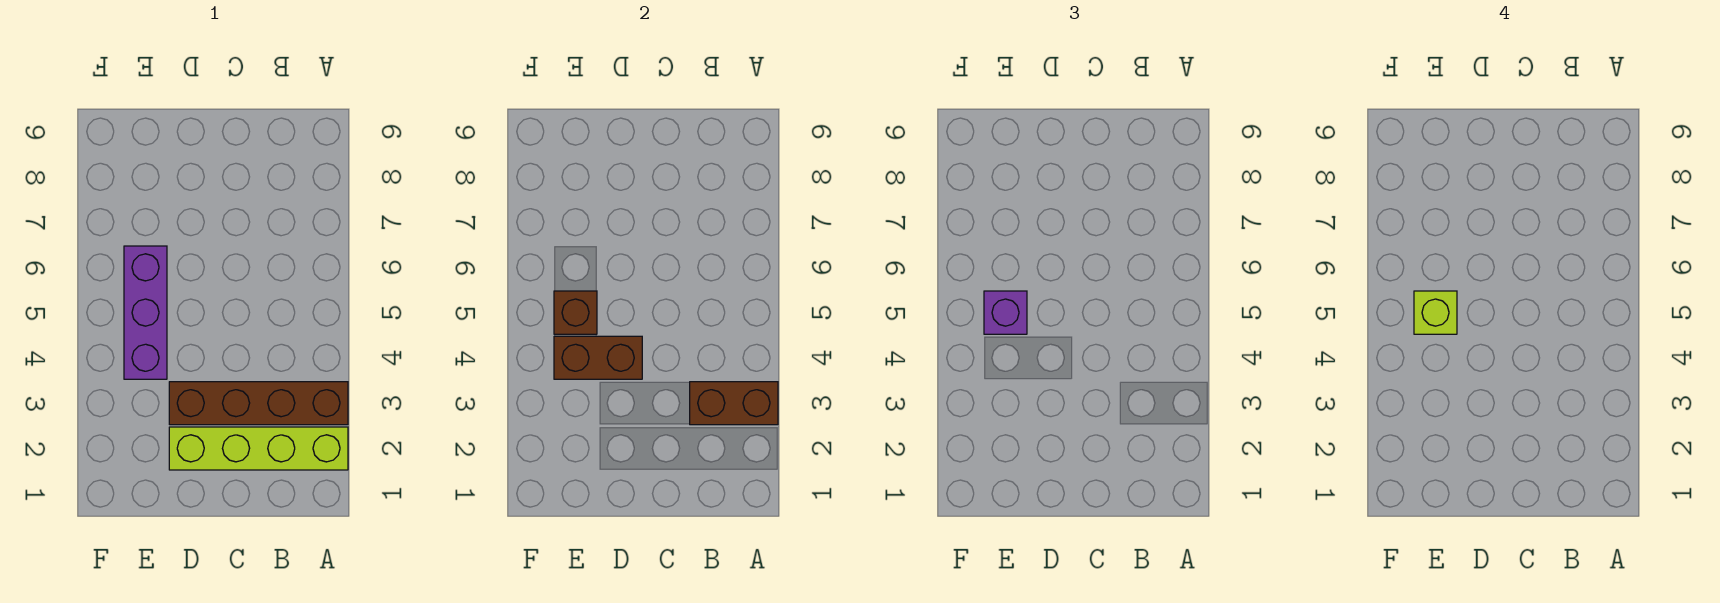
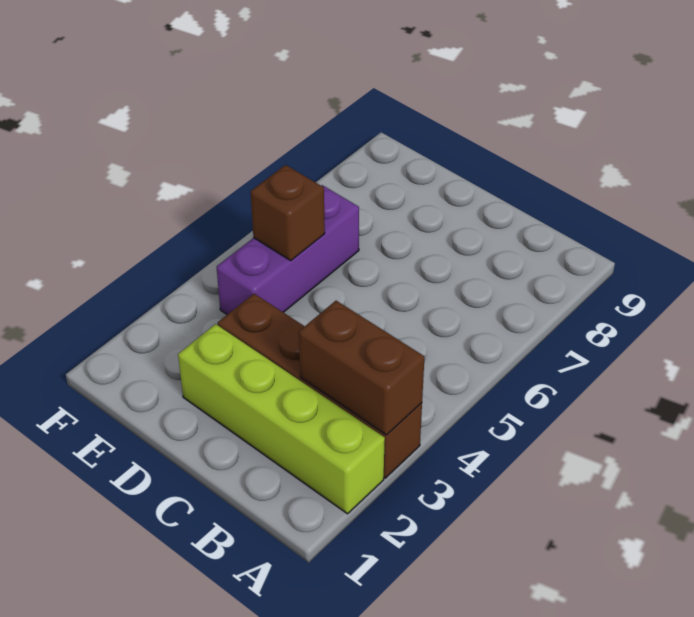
brown brick D4:E4 level 2 -> none
purple brick E5 level 3 -> none
lime brick E5 level 4 -> none

